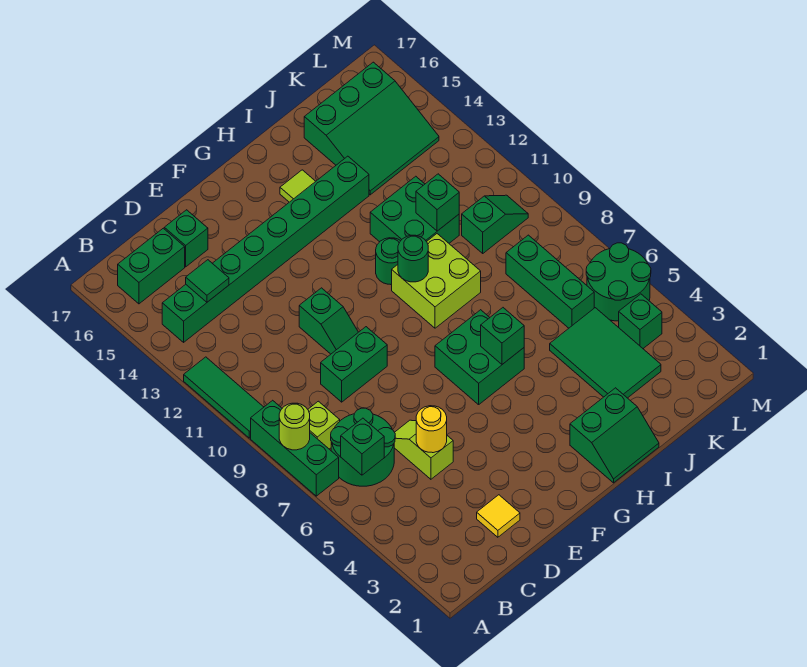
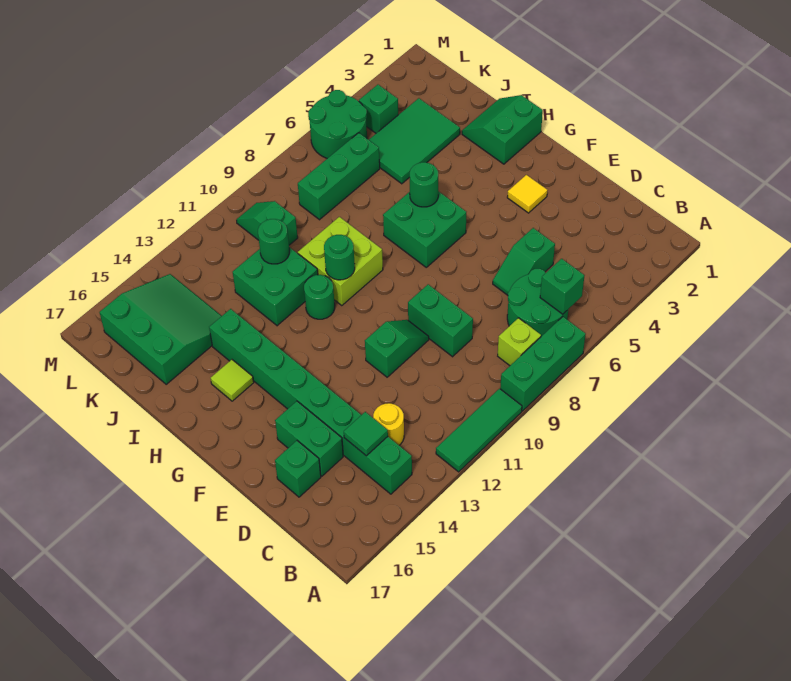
lime round brick A8 level 2 -> none
green brick B16:C16 level 1 -> green brick D15:E15 level 1
yellow tile D2 level 1 -> yellow tile F3 level 1
lime slope D5:D6 level 1 top 5 -> green slope D5:D6 level 1 top 5
yellow round brick D5 level 2 -> yellow round brick C13 level 1
green slope H1:I2 level 1 top 2 -> green slope H1:I2 level 1 top H
green brick H6 level 2 -> green round brick H6 level 2
green brick J11 level 2 -> green round brick J11 level 2

